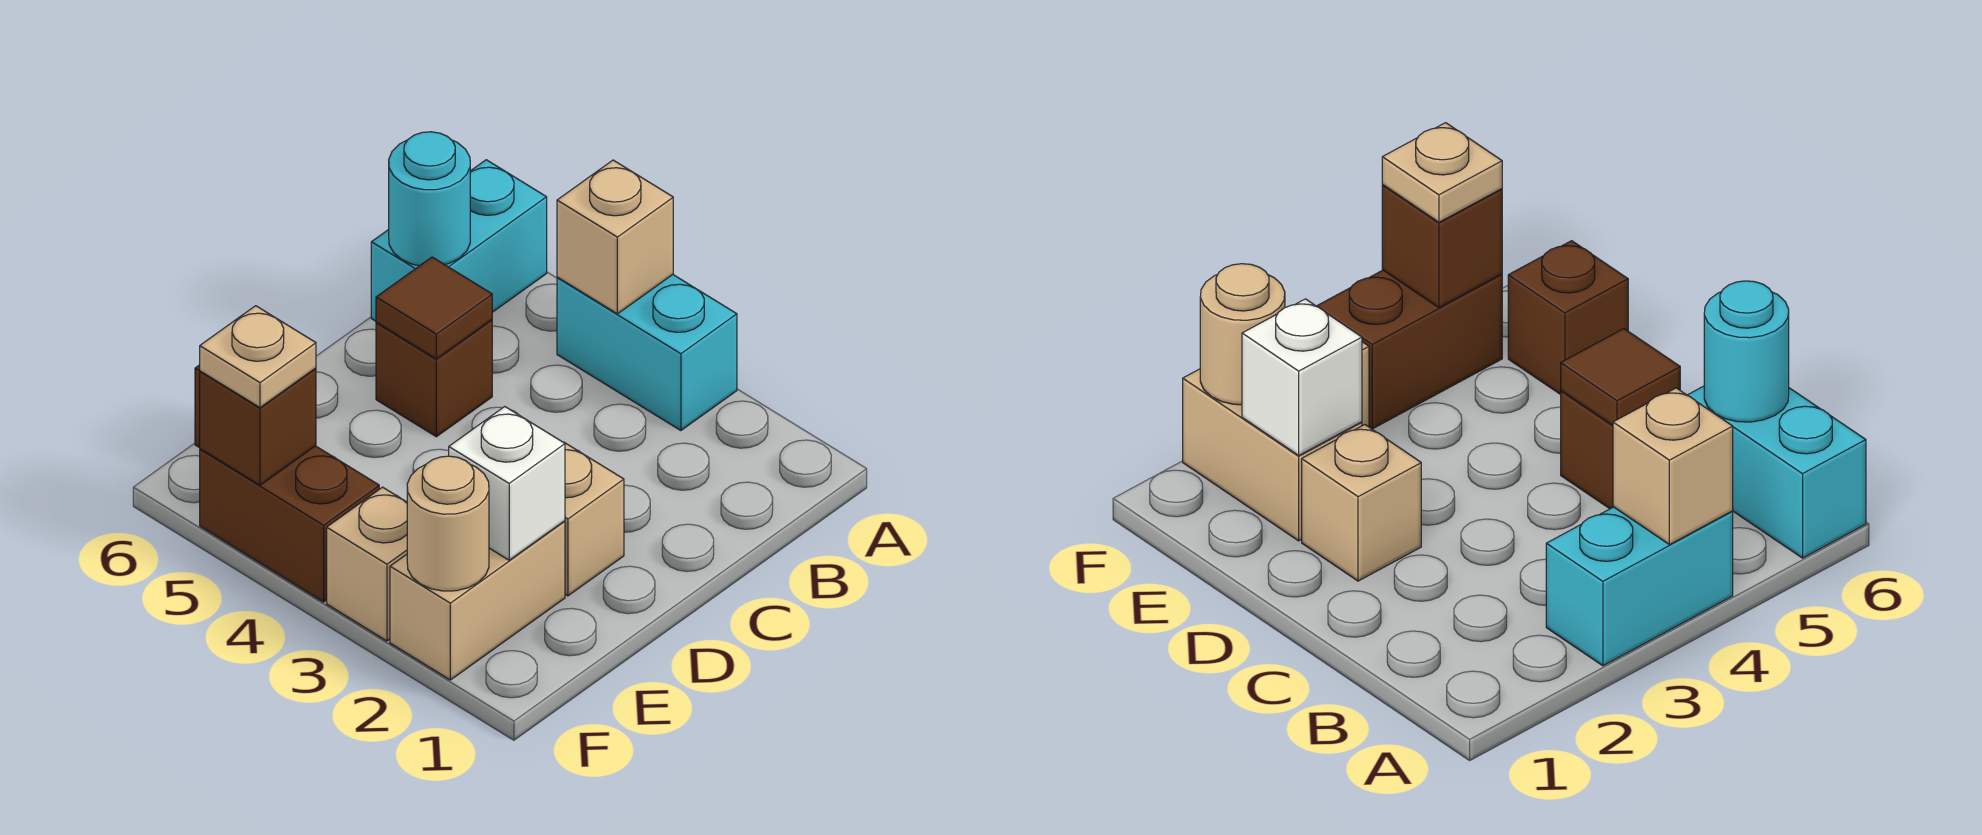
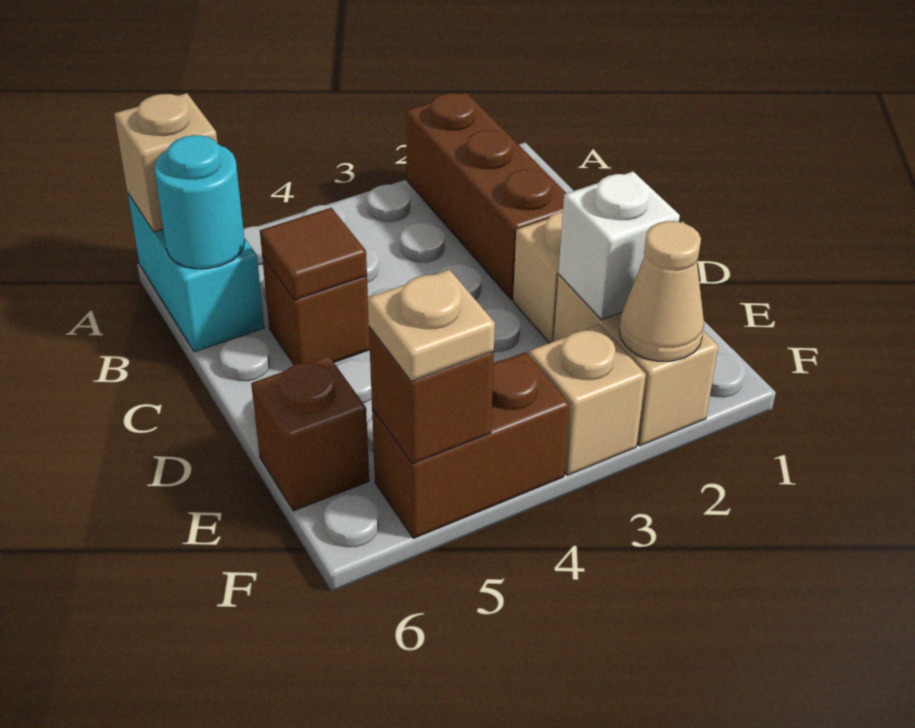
none -> brown brick A2:C2 level 1
cyan brick A3:A4 level 1 -> none
tan brick A4 level 2 -> tan brick A6 level 2
tan round brick F2 level 2 -> tan cone F2 level 2

